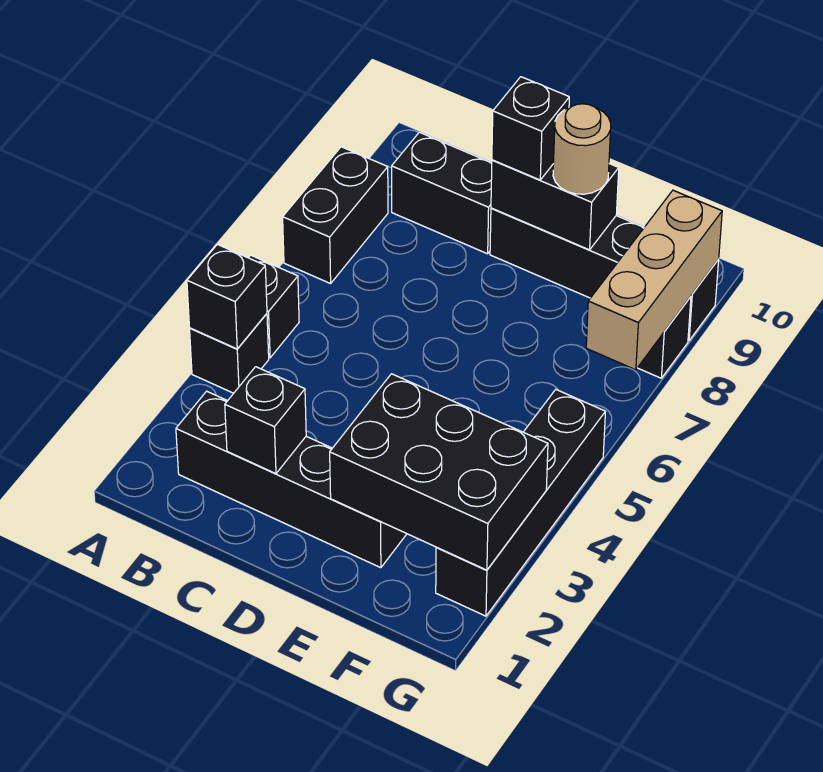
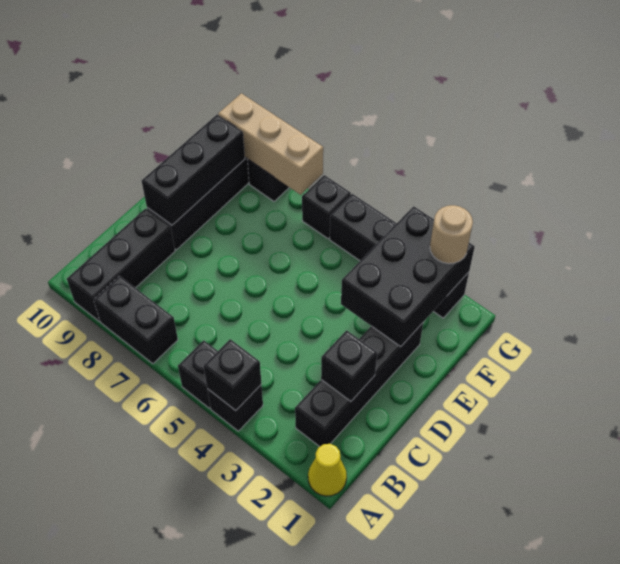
none -> yellow cone A1 level 1
black brick B9:C9 level 1 -> black brick A9:C9 level 1
black brick D9:E9 level 2 -> black brick D9:F9 level 2
black brick D9 level 3 -> black brick G6 level 1
tan round brick E9 level 3 -> tan round brick G2 level 3

